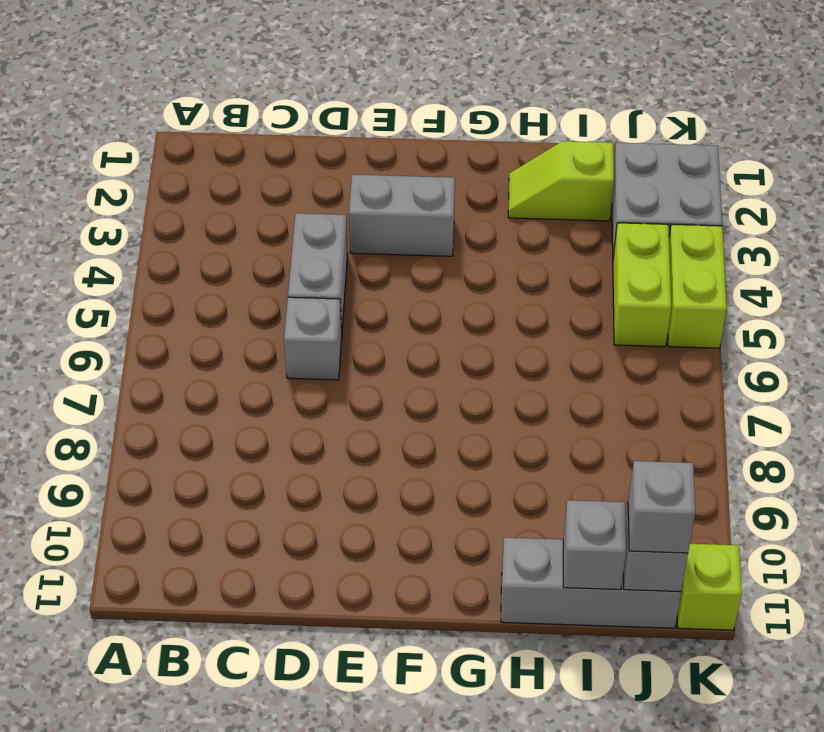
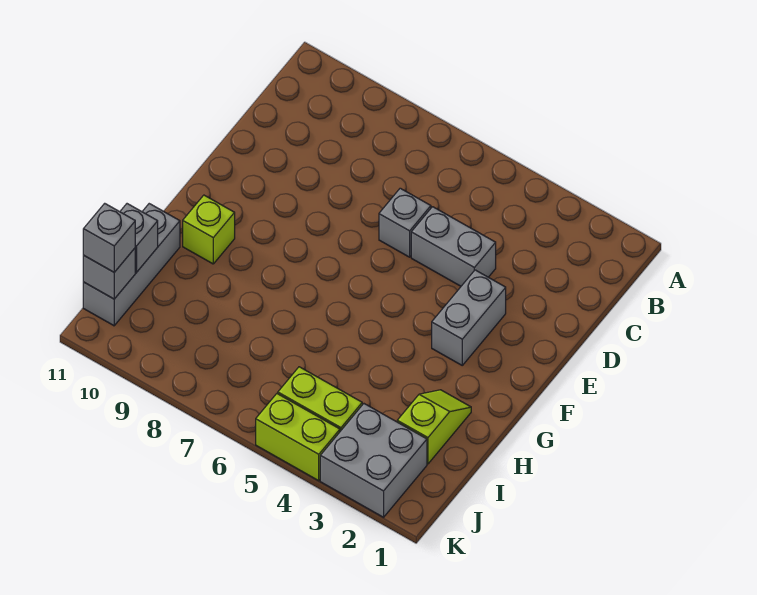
lime brick K11 level 1 -> lime brick G10 level 1

